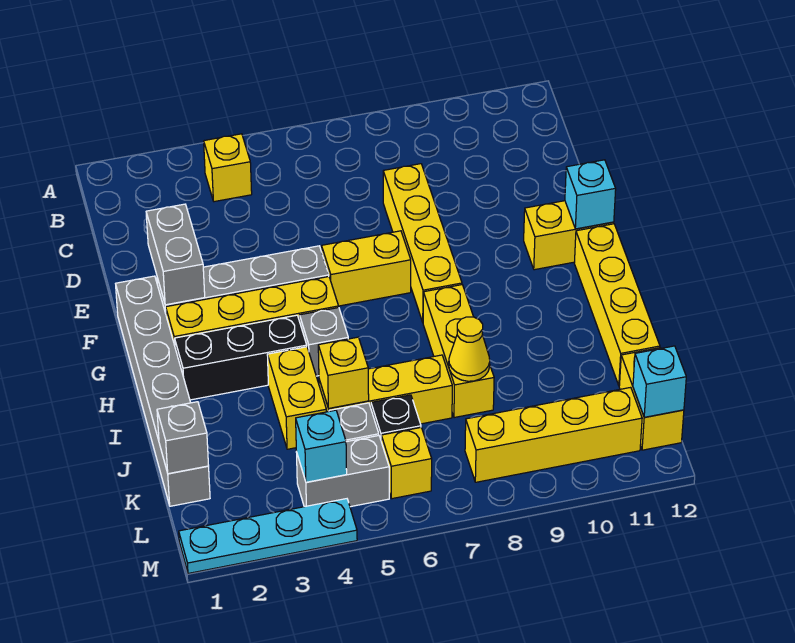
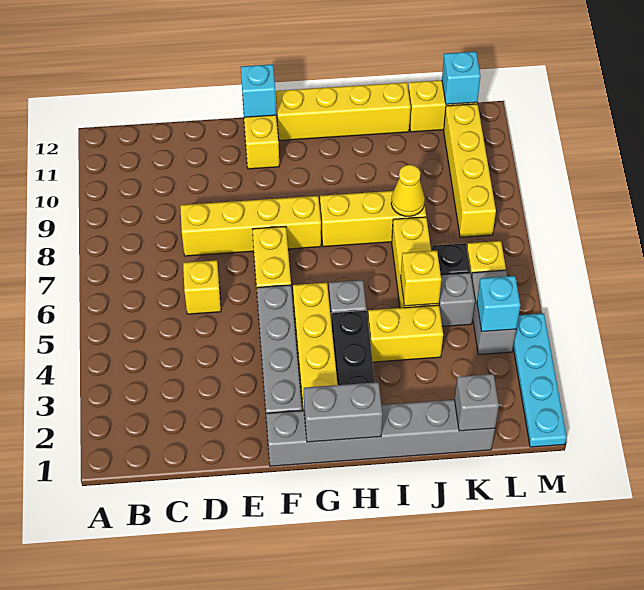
yellow brick B4 level 1 -> yellow brick D6 level 1
grey brick E2:F2 level 2 -> grey brick G1:H1 level 2

